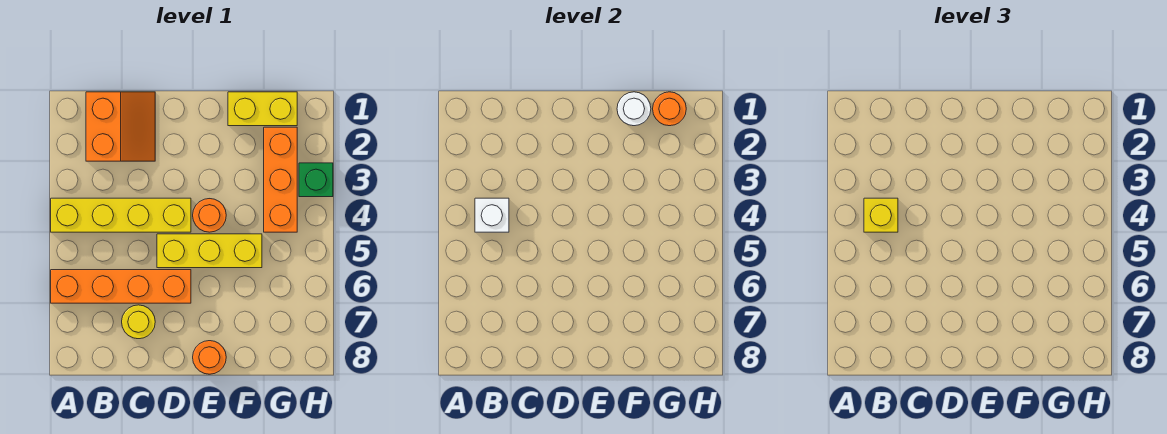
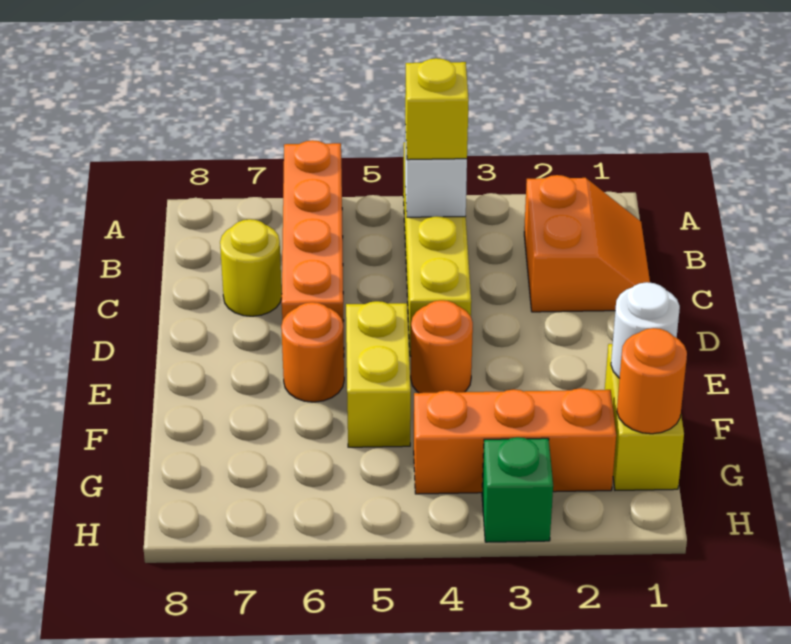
orange slope B1:C2 level 1 top B -> orange slope B1:C2 level 1 top 2
yellow brick D5:F5 level 1 -> yellow brick E5:F5 level 1
orange round brick E8 level 1 -> orange round brick E6 level 1

